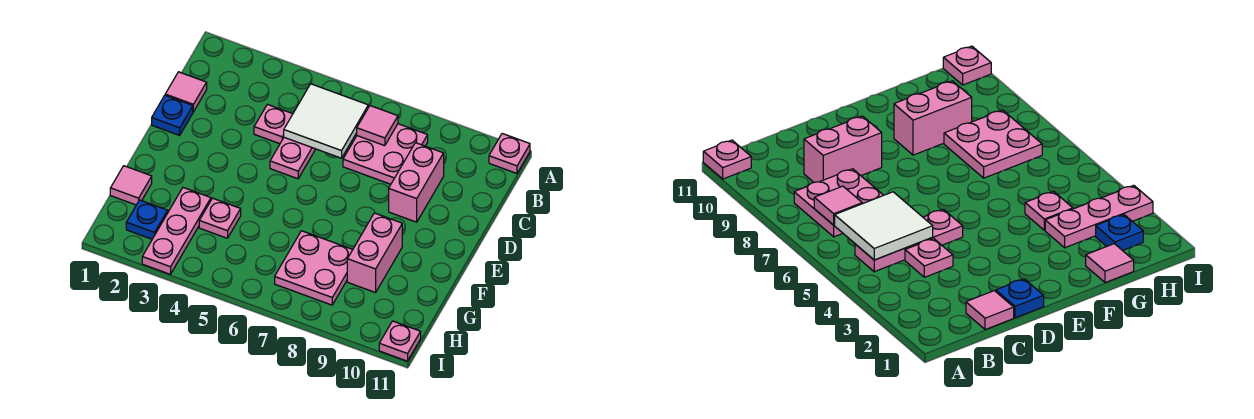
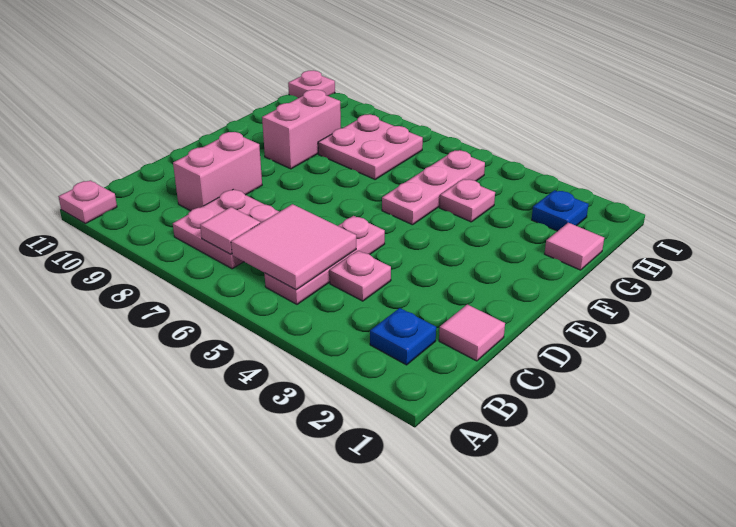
white tile B5:C6 level 2 -> pink tile B5:C6 level 2
blue plate D1 level 1 -> blue plate B2 level 1
pink plate G3:I3 level 1 -> pink plate F5:H5 level 1

